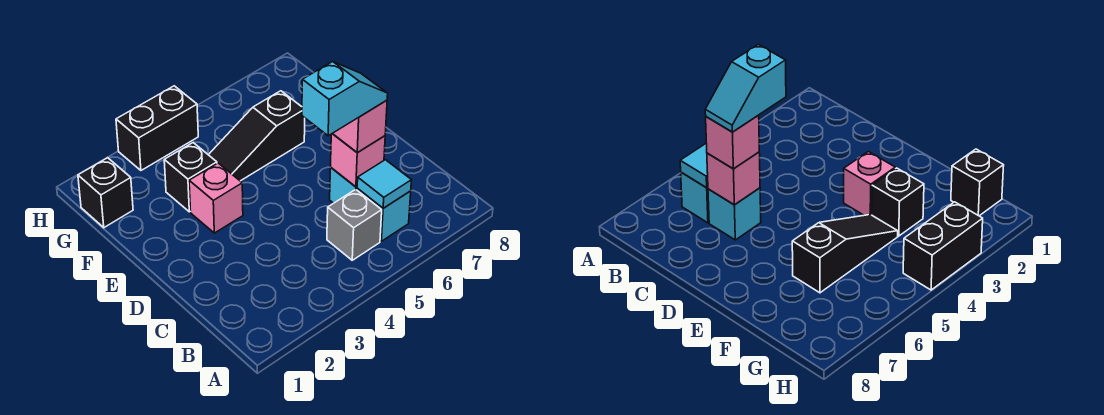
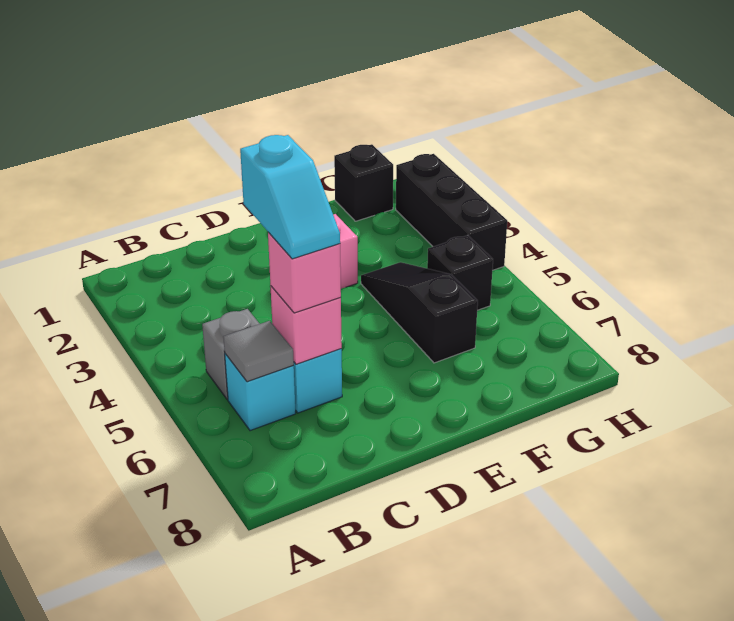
cyan tile B6 level 2 -> grey tile B6 level 2
black brick F3 level 1 -> black brick G5 level 1
black brick H3:H4 level 1 -> black brick H2:H4 level 1

